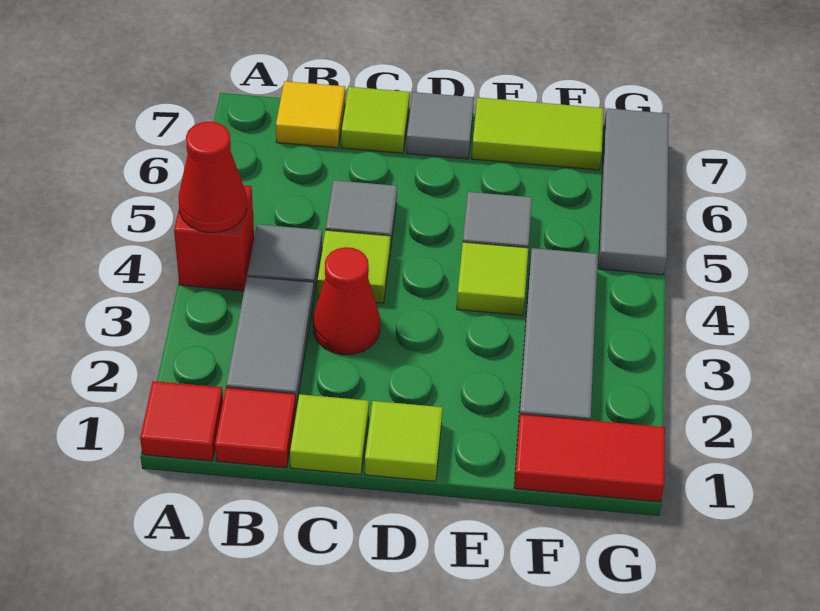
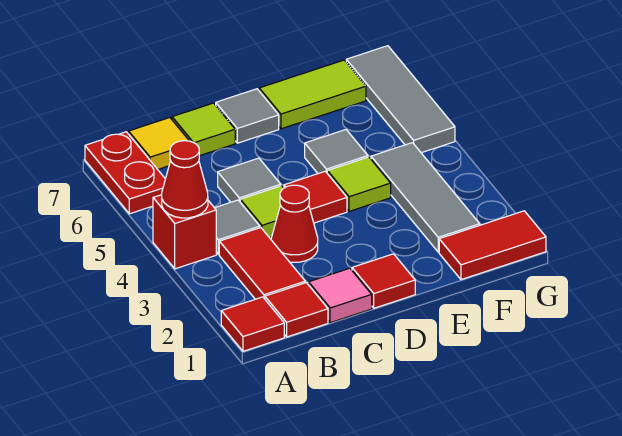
none -> red plate A6:A7 level 1
grey tile B2:B3 level 1 -> red tile B2:B3 level 1
lime tile C1 level 1 -> pink tile C1 level 1
lime tile D1 level 1 -> red tile D1 level 1
none -> red tile D4 level 1

